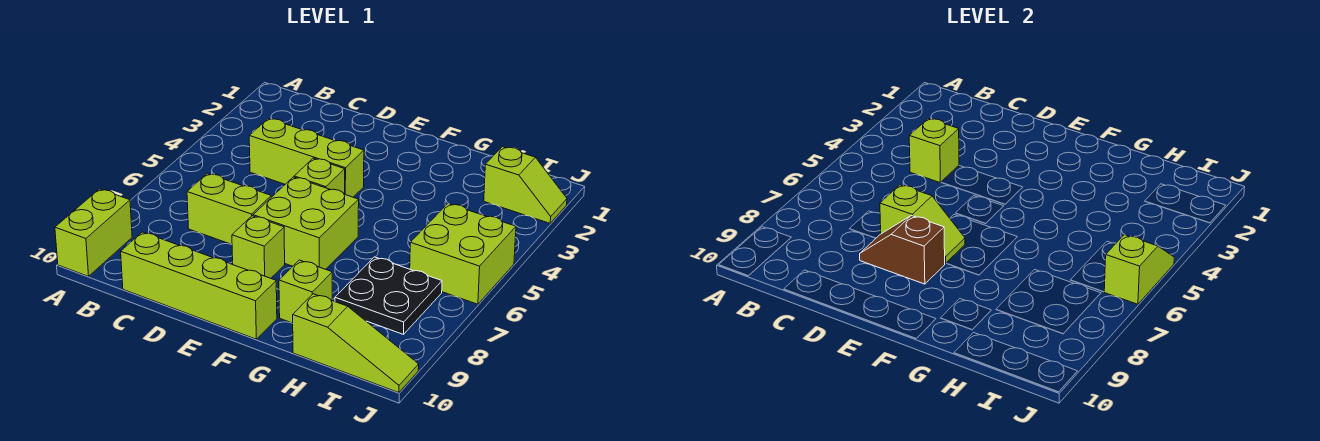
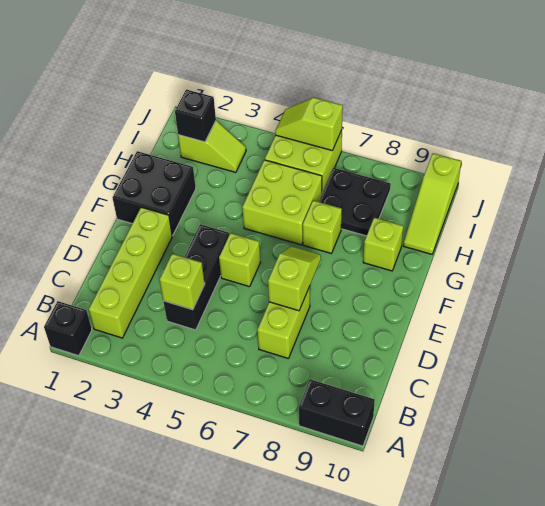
none -> black brick A1 level 1
lime brick A9:A10 level 1 -> black brick A9:A10 level 1
lime brick C4:E4 level 1 -> black brick C4:E4 level 1
lime brick C10:F10 level 1 -> lime brick B2:E2 level 1
brown slope D8:E8 level 2 top E -> none
lime brick E6:F7 level 1 -> lime brick G5:H6 level 1
lime brick E8 level 1 -> lime brick G7 level 1
none -> black brick F1:G2 level 1
lime slope H10:J10 level 1 top H -> lime slope H10:J10 level 1 top J
lime slope I2:J2 level 1 top I -> lime slope I2:I3 level 1 top 2
none -> black brick I2 level 2

